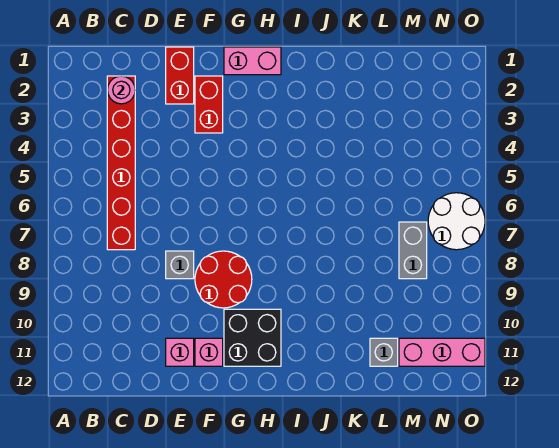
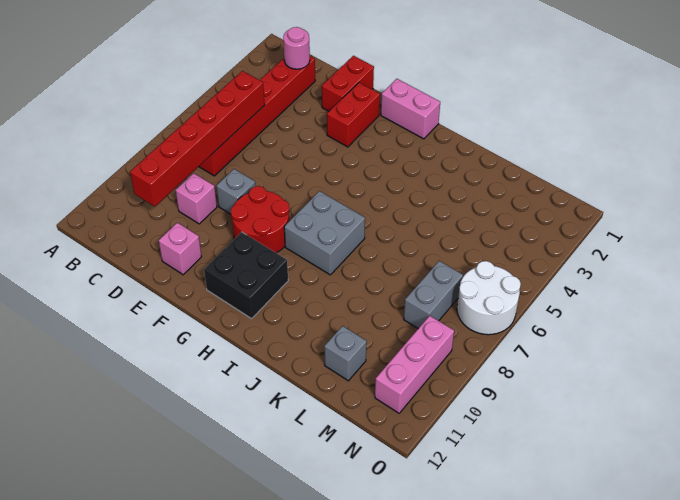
none -> red brick C5:C10 level 2
pink brick F11 level 1 -> pink brick D9 level 1
none -> grey brick H7:I8 level 1
pink brick M11:O11 level 1 -> pink brick N9:N11 level 1

